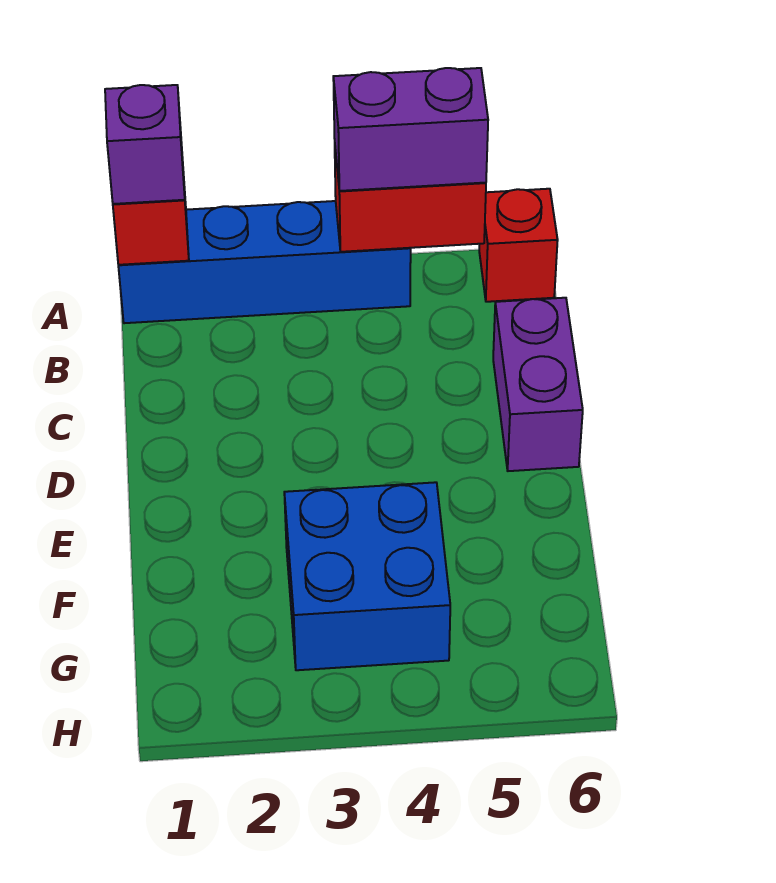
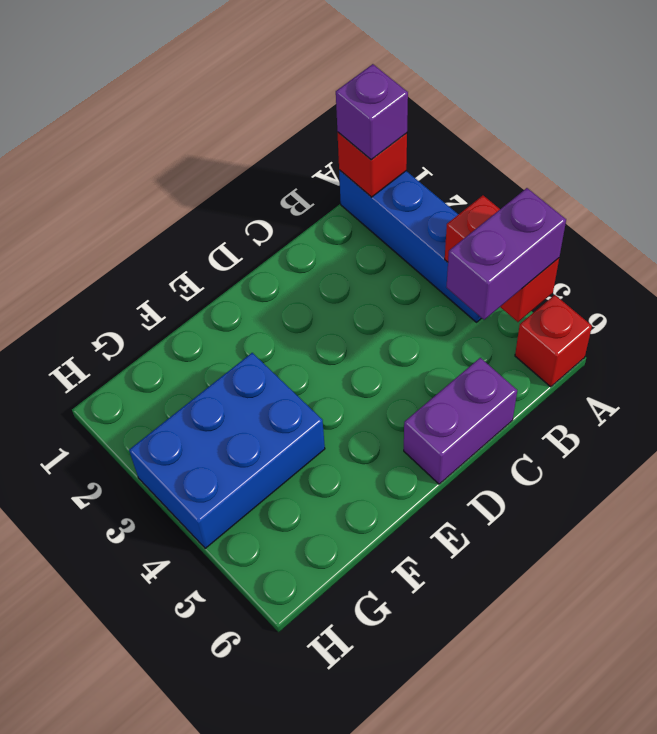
purple brick A4:A5 level 3 -> purple brick A5:B5 level 3
blue brick F3:G4 level 1 -> blue brick F3:H4 level 1

